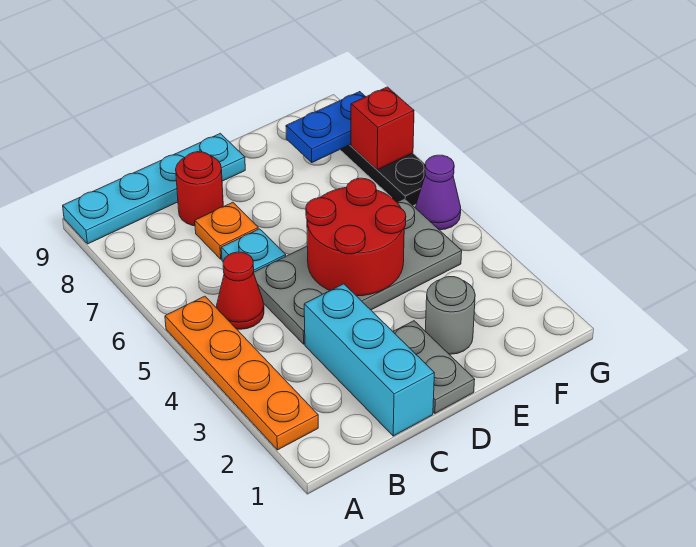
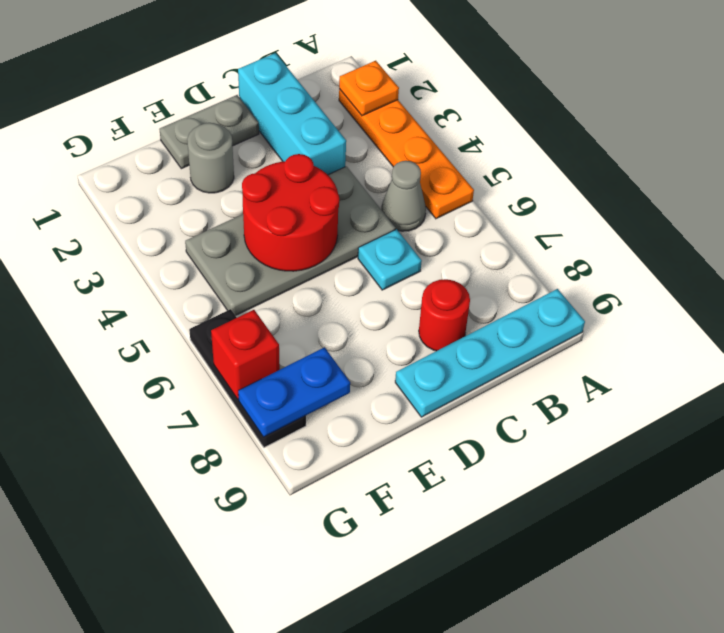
red cone B5 level 1 -> grey cone B5 level 1
orange plate C7 level 1 -> orange plate A2 level 2
grey plate D1:D2 level 1 -> grey plate D1:E1 level 1
purple cone G5 level 1 -> none

